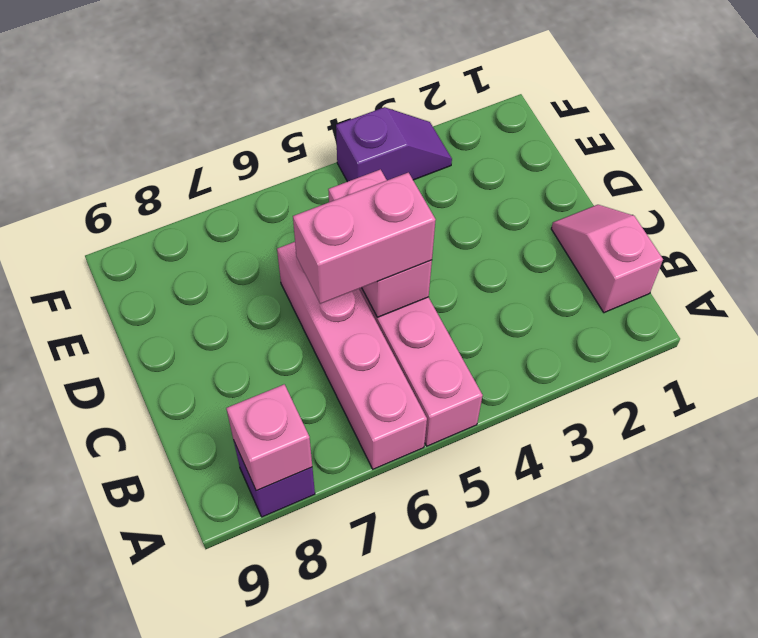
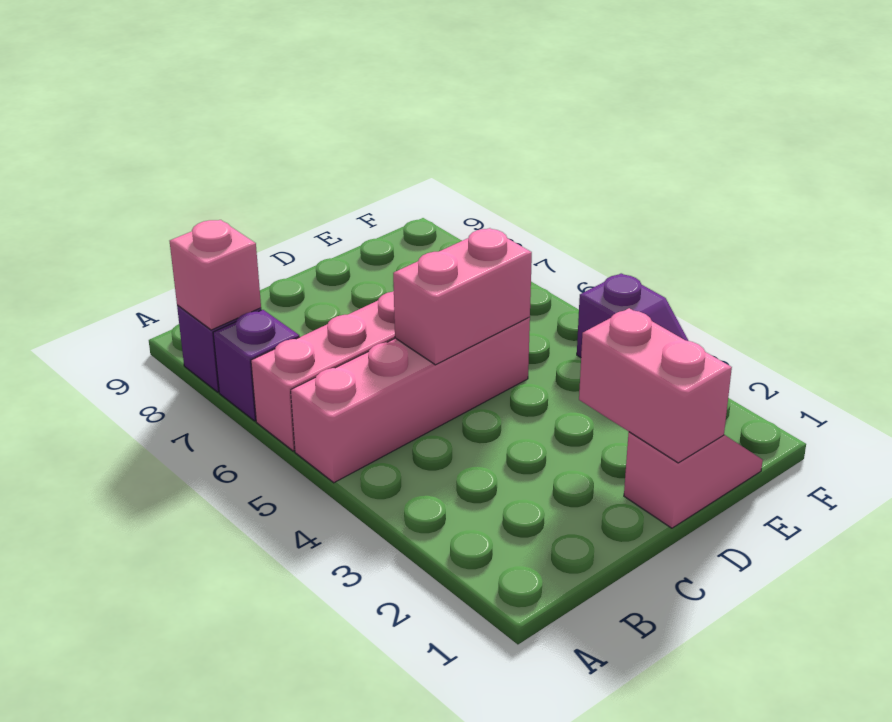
none -> purple brick A7 level 1
pink slope B1:C1 level 1 top B -> pink slope D1:E1 level 1 top D
pink brick C5:C6 level 3 -> pink brick D1:D2 level 2

